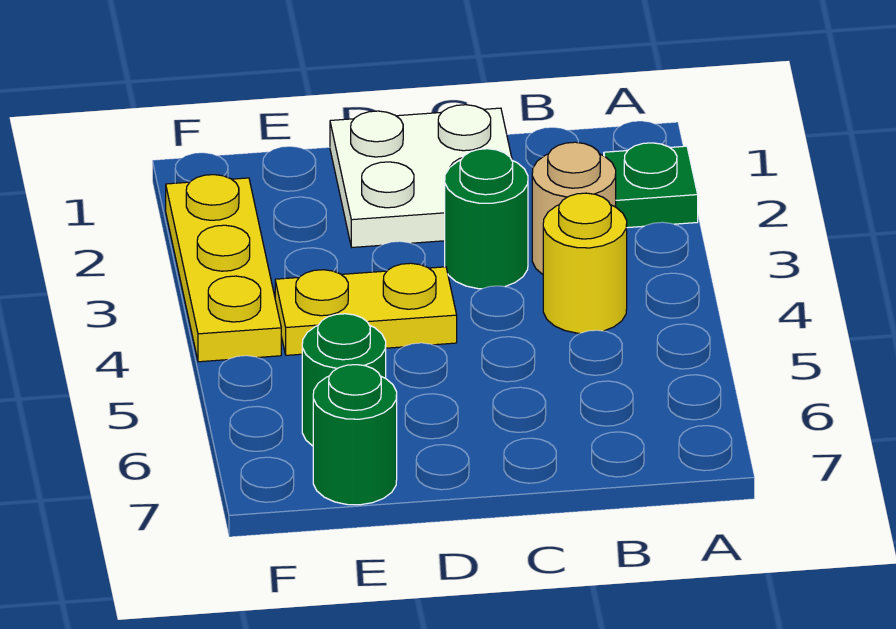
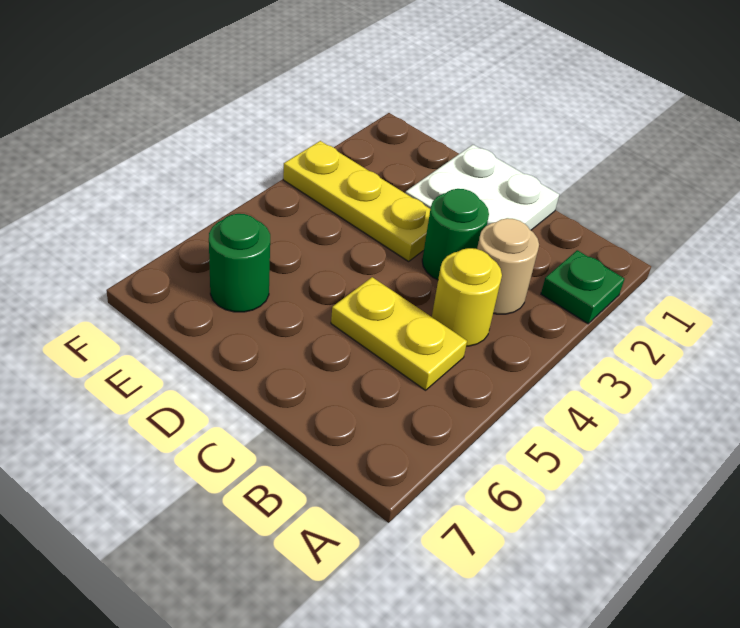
yellow plate D4:E4 level 1 -> yellow plate B5:C5 level 1
green round brick E7 level 1 -> none
yellow plate F2:F4 level 1 -> yellow plate D3:F3 level 1

